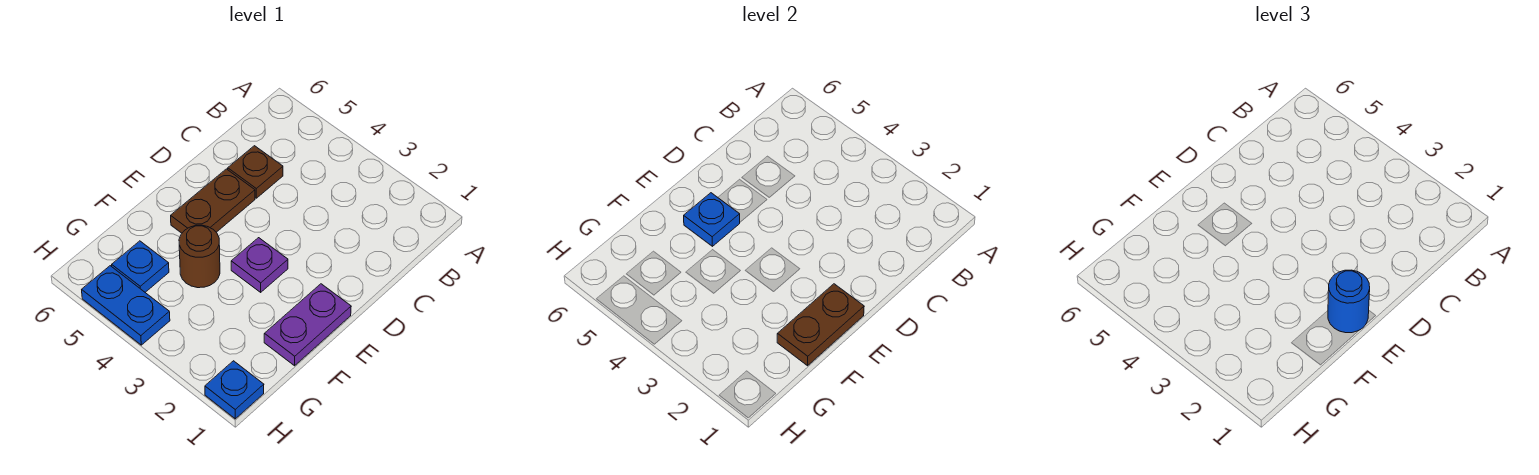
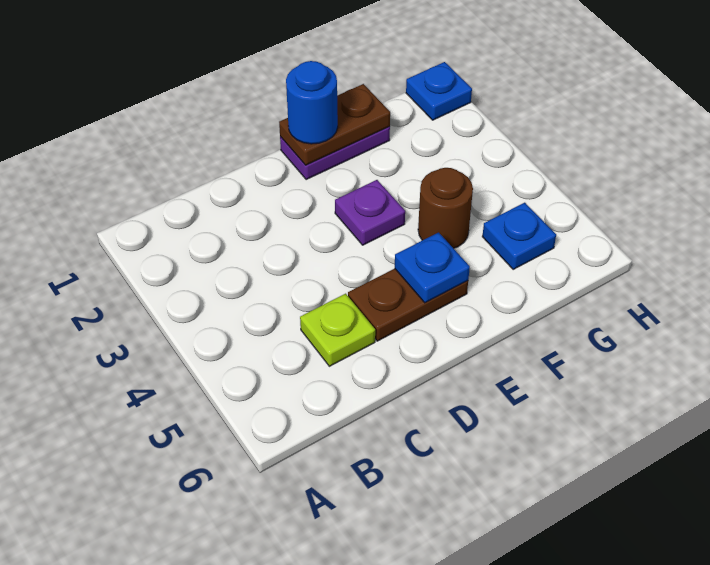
brown plate C5 level 1 -> lime plate C5 level 1
blue plate H4:H5 level 1 -> none

